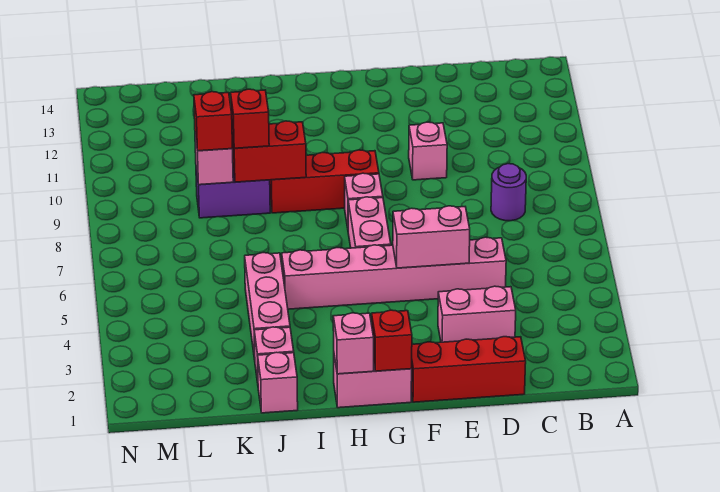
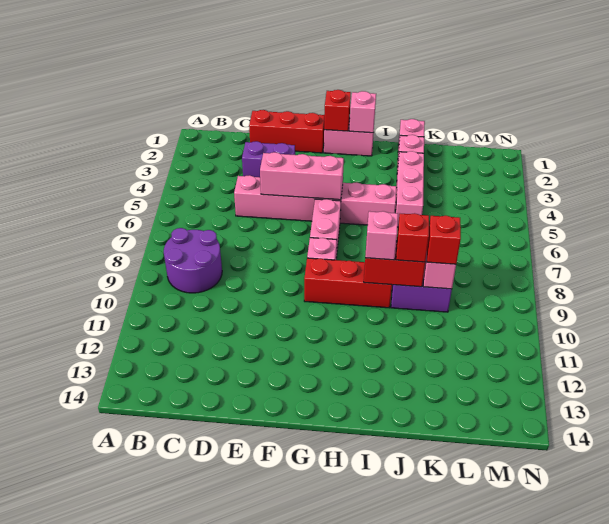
purple round brick C8 level 1 -> purple round brick B8:C9 level 1
pink brick D3:E3 level 1 -> purple brick D3:E3 level 1
pink brick E5:F5 level 2 -> pink brick E5:G5 level 2
pink brick E10 level 1 -> pink brick I9 level 3

